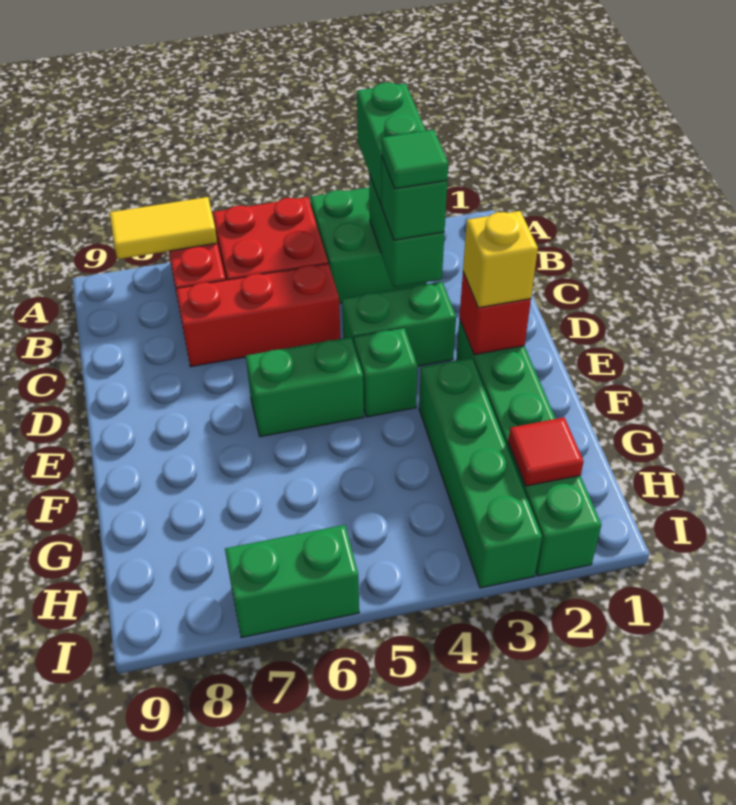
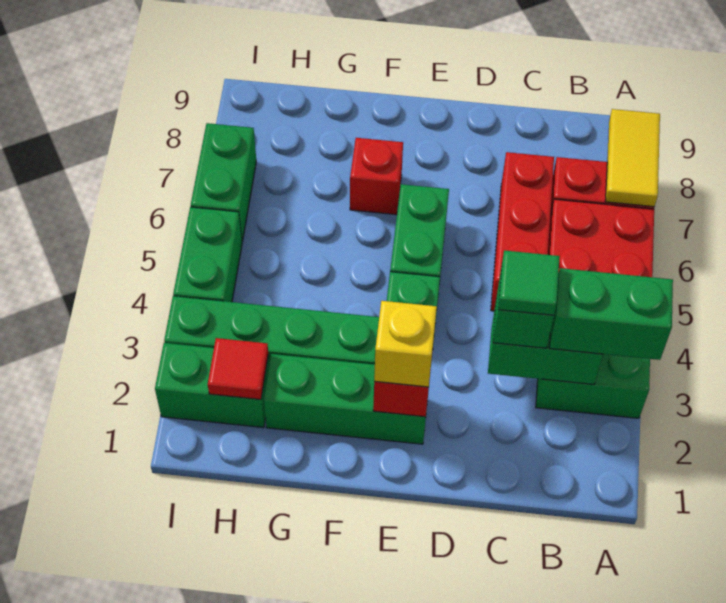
green brick D3:D4 level 1 -> green brick I4:I5 level 1
none -> red brick F7 level 1

